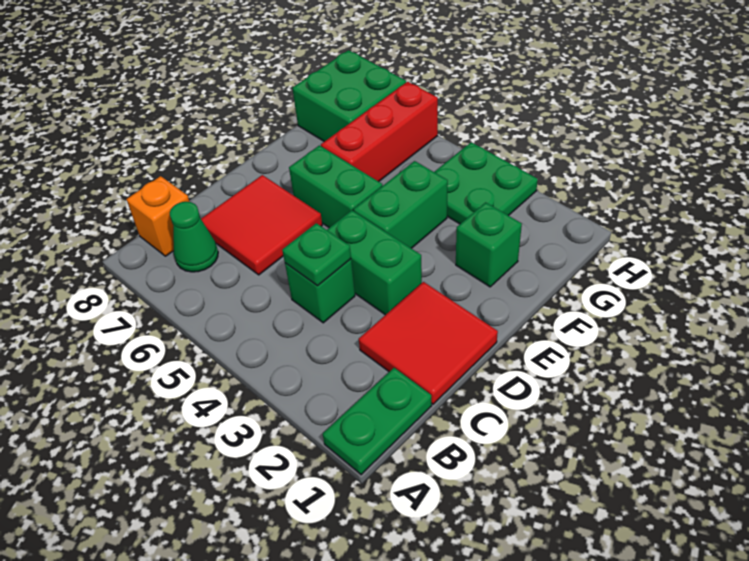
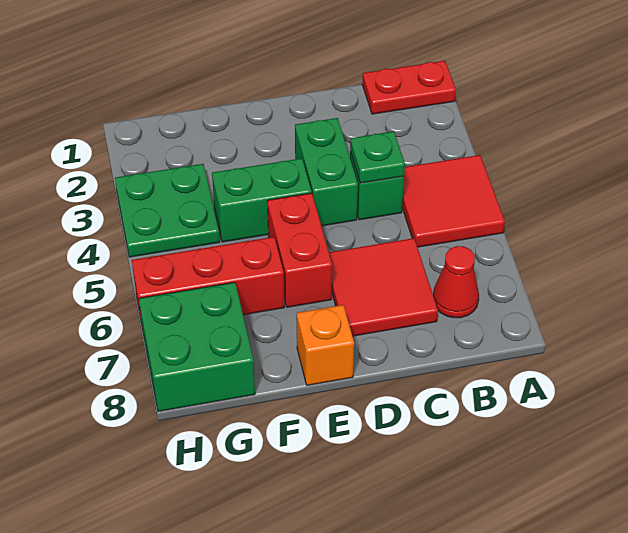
green plate A1:B1 level 1 -> red plate A1:B1 level 1
green cone B7 level 1 -> red cone B7 level 1
orange brick B8 level 1 -> orange brick E8 level 1
red tile C1:D2 level 1 -> red tile A4:B5 level 1
green brick E5:E6 level 1 -> red brick E5:E6 level 1
green brick F2 level 1 -> none

